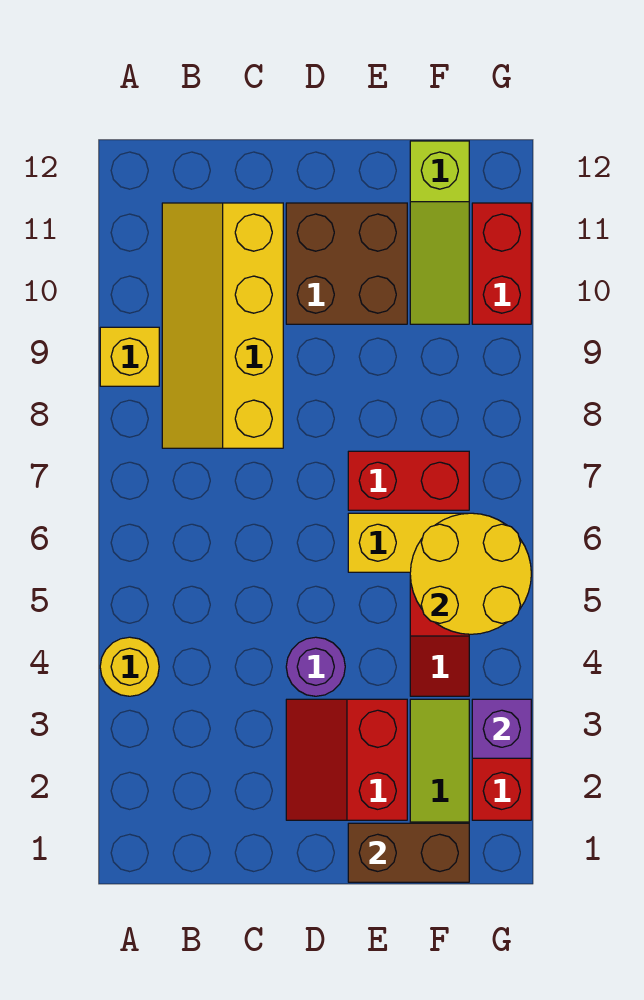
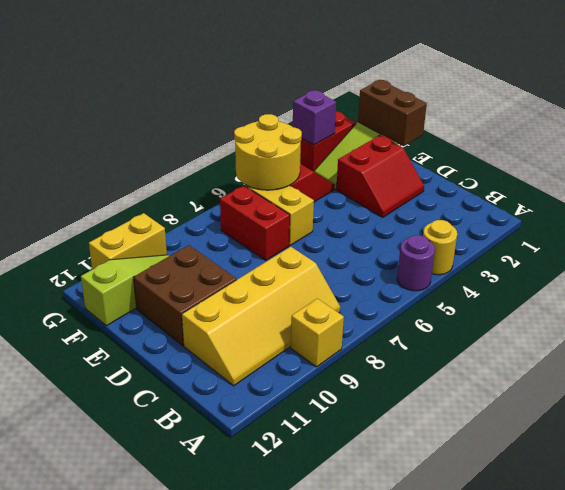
purple round brick D4 level 1 -> purple round brick A5 level 1
red brick G10:G11 level 1 -> yellow brick G10:G11 level 1

